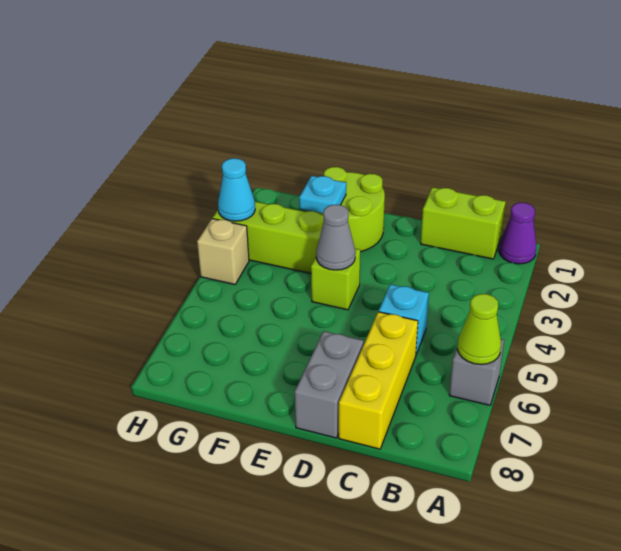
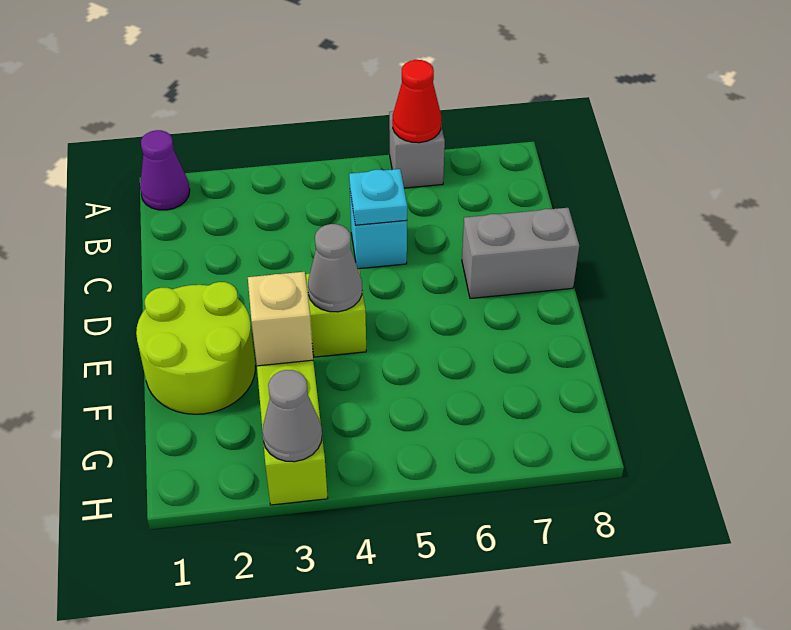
lime cone A6 level 2 -> red cone A6 level 2
lime brick B1:C1 level 1 -> none
yellow brick C6:C8 level 1 -> none
cyan plate F2 level 2 -> cyan plate C5 level 2
cyan cone H3 level 2 -> grey cone H3 level 2
tan brick H4 level 1 -> tan brick F3 level 2

